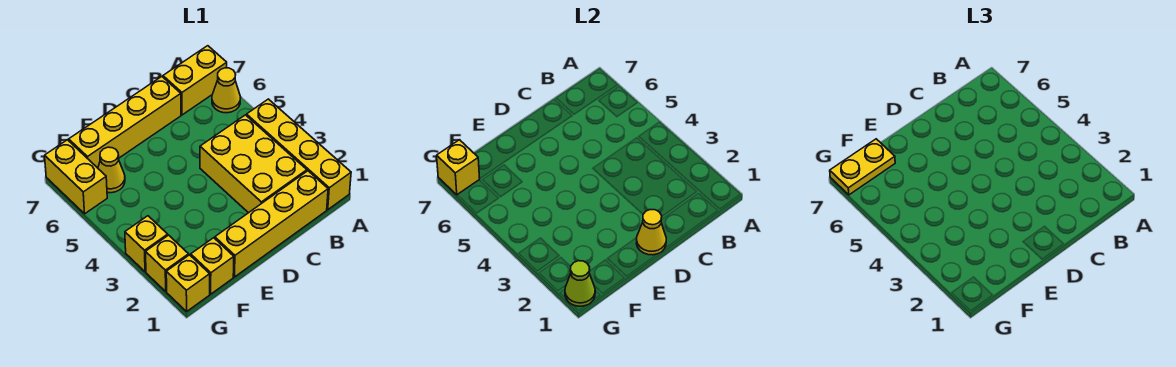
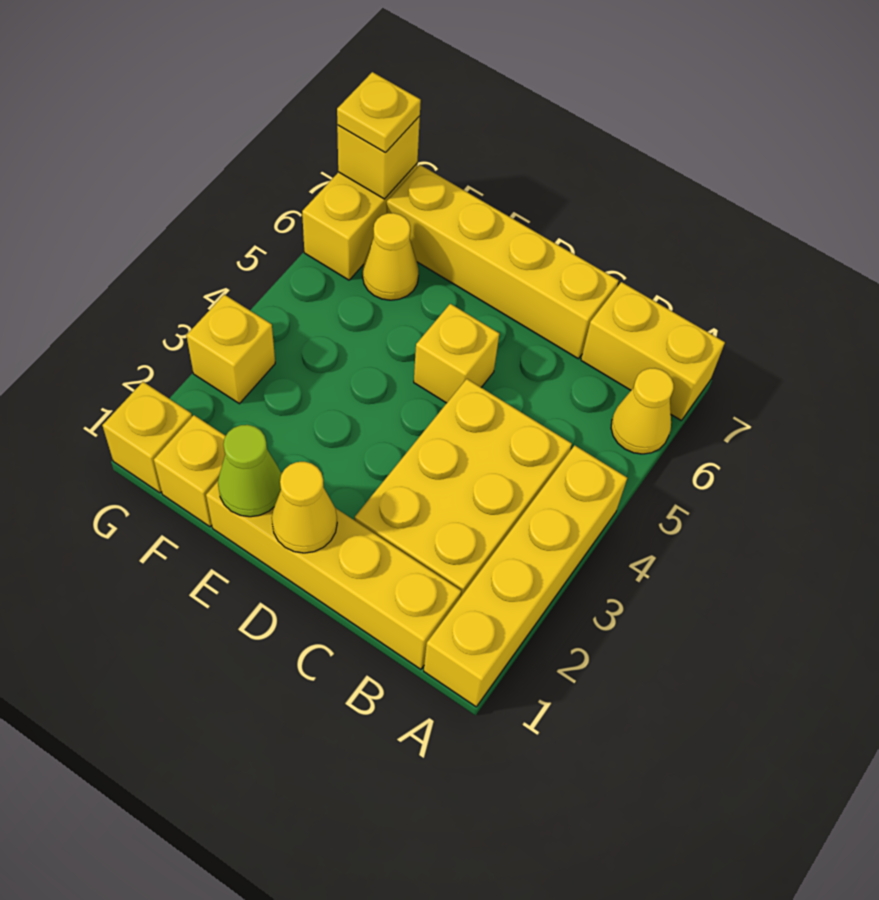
yellow plate F7:G7 level 3 -> yellow plate G7 level 3
lime cone G1 level 2 -> lime cone E1 level 2
yellow brick G2 level 1 -> yellow brick D5 level 1

